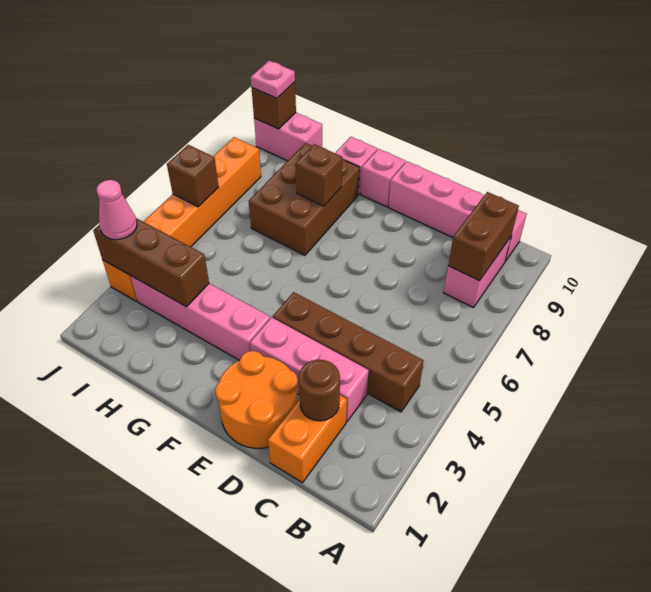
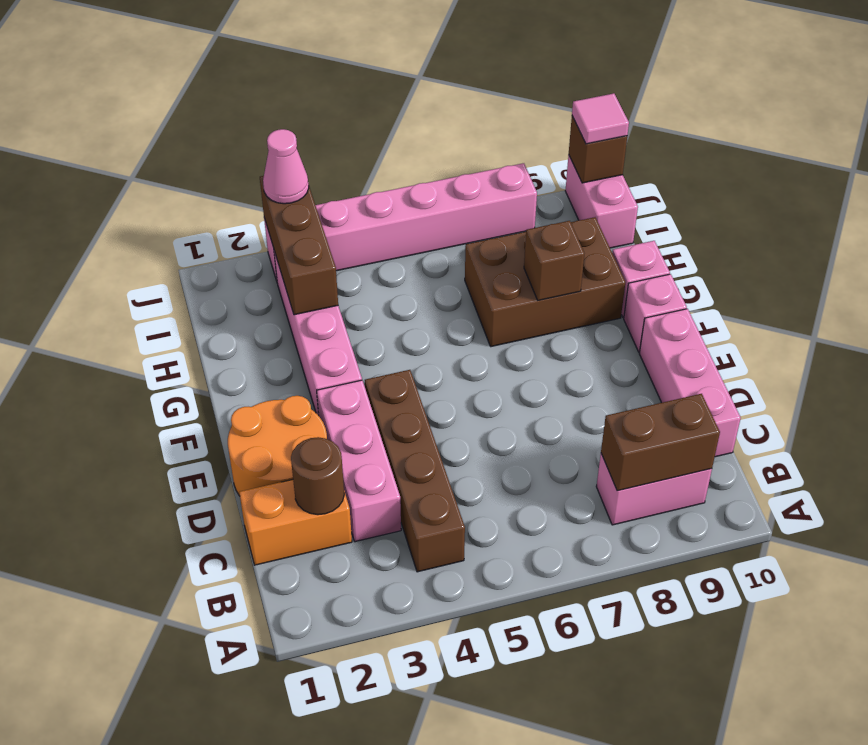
pink brick B10:E10 level 1 -> pink brick C10:E10 level 1
orange brick J3:J8 level 1 -> pink brick J3:J8 level 1
brown brick J6 level 2 -> none
pink plate J10 level 3 -> pink tile J10 level 3

